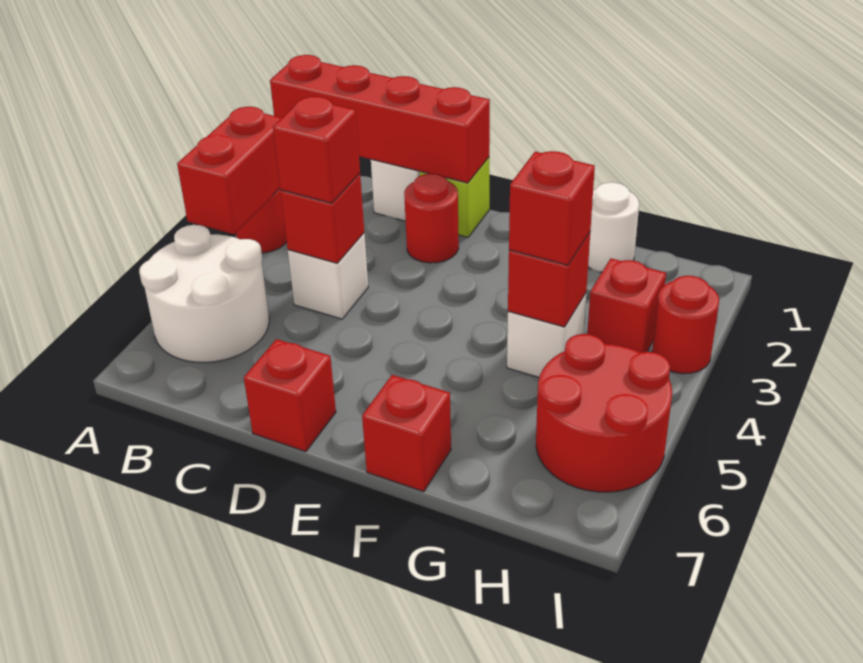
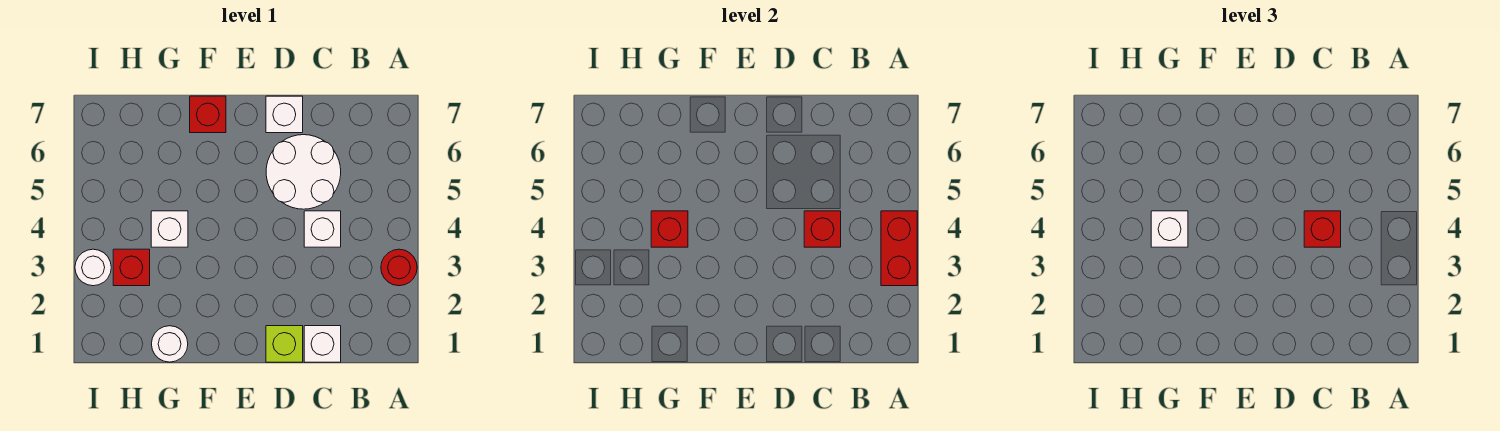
red brick A1:D1 level 2 -> none
white round brick A5:B6 level 1 -> white round brick C5:D6 level 1
red round brick D2 level 1 -> none
red brick D7 level 1 -> white brick D7 level 1
red brick G4 level 3 -> white brick G4 level 3
red round brick H5:I6 level 1 -> none
red round brick I3 level 1 -> white round brick I3 level 1

